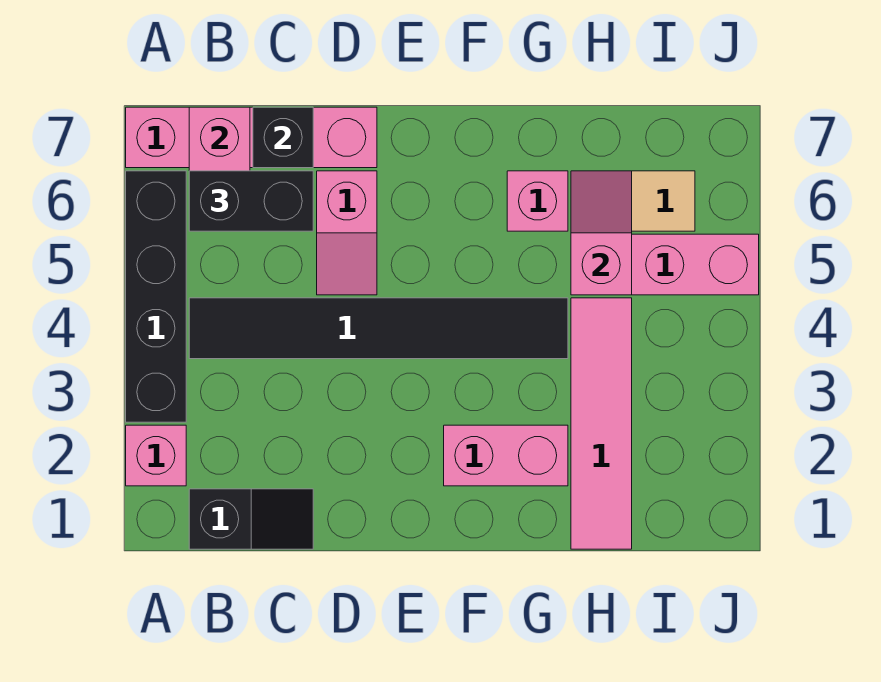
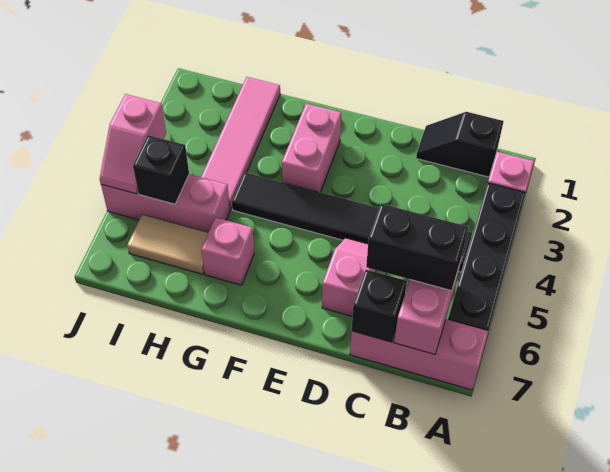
pink brick A7:D7 level 1 -> pink brick A7:C7 level 1
pink brick F2:G2 level 1 -> pink brick F2:F3 level 1
pink slope H5:H6 level 2 top 5 -> pink slope J4:J5 level 2 top 4
none -> black brick I5 level 2

